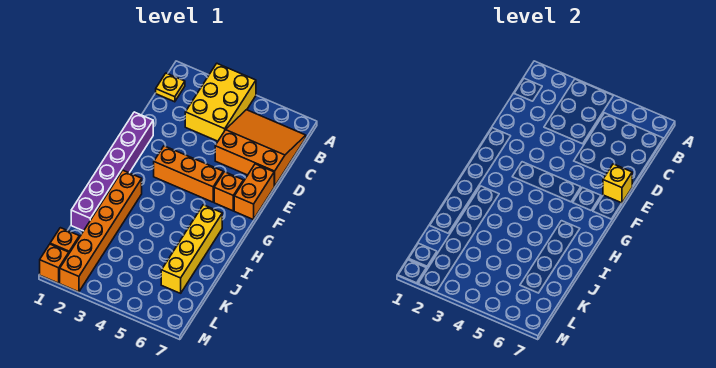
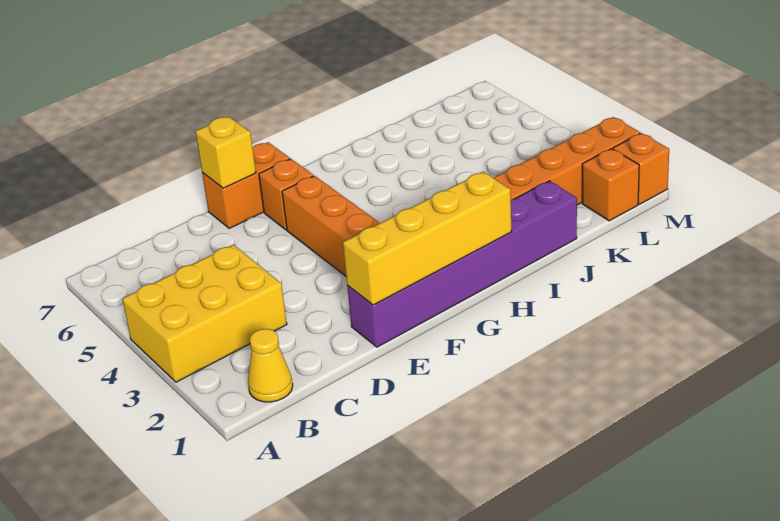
yellow plate B1 level 1 -> yellow cone B1 level 1
orange slope B5:D7 level 1 top D -> none
yellow brick H6:K6 level 1 -> yellow brick E1:H1 level 2

